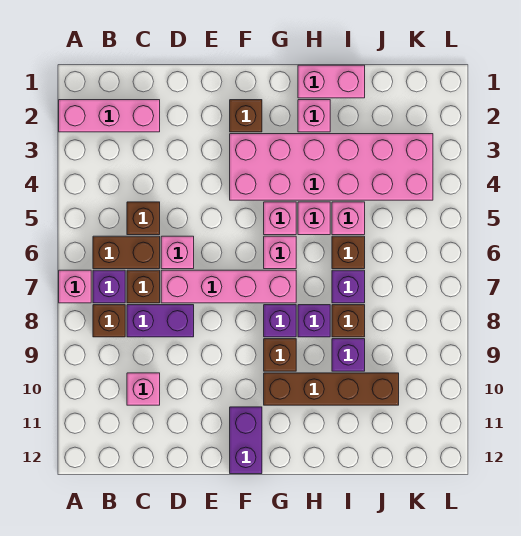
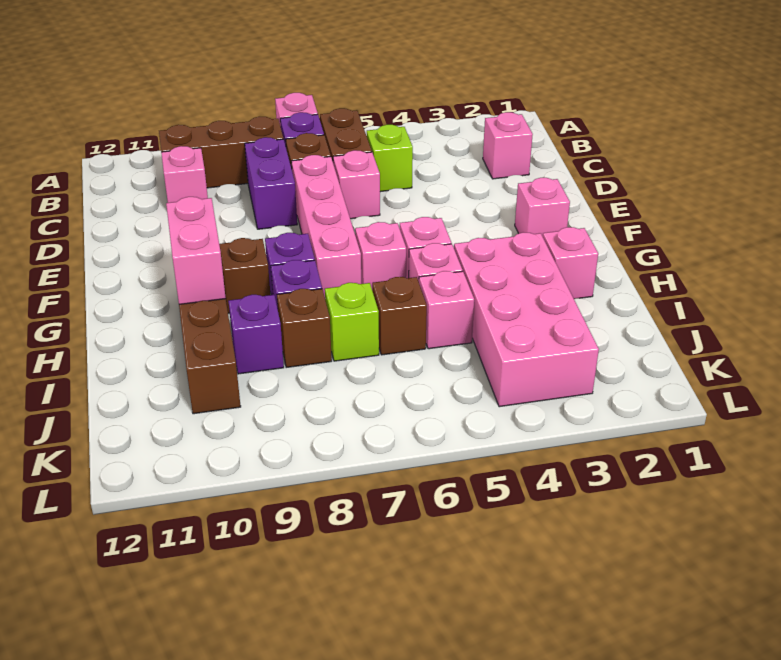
pink brick A2:C2 level 1 -> pink brick C2 level 1
brown brick B8 level 1 -> brown brick B8:B10 level 1
brown brick C5 level 1 -> lime brick C5 level 1
brown brick F2 level 1 -> pink brick F2 level 1
pink brick F3:K4 level 1 -> pink brick H3:K4 level 1
purple brick F11:F12 level 1 -> none
pink brick H1:I1 level 1 -> pink brick G10:H10 level 2
purple brick I7 level 1 -> lime brick I7 level 1

